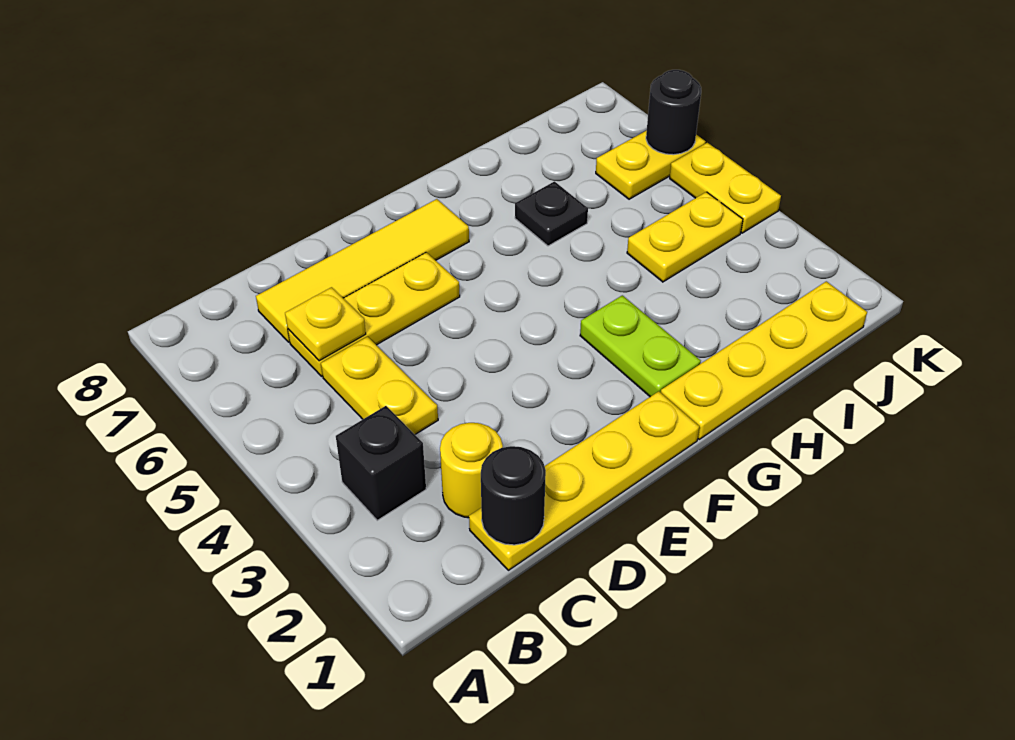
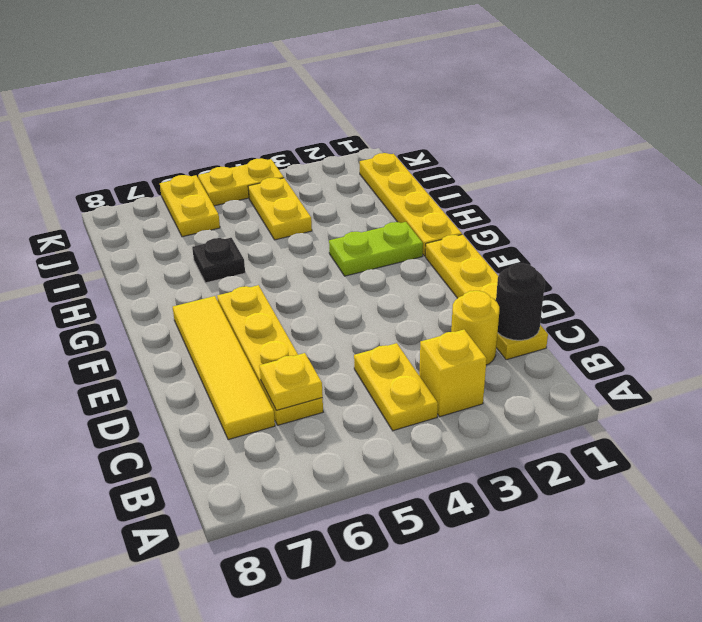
black brick B3 level 1 -> yellow brick B3 level 1
yellow plate C4:C5 level 1 -> yellow plate B4:C4 level 1
yellow plate C6:E6 level 1 -> yellow plate C6:F6 level 1
black round brick K6 level 2 -> none

